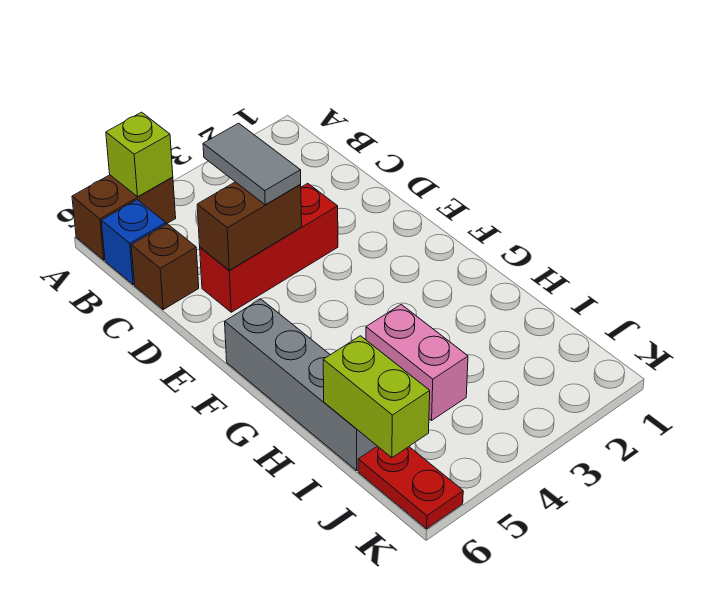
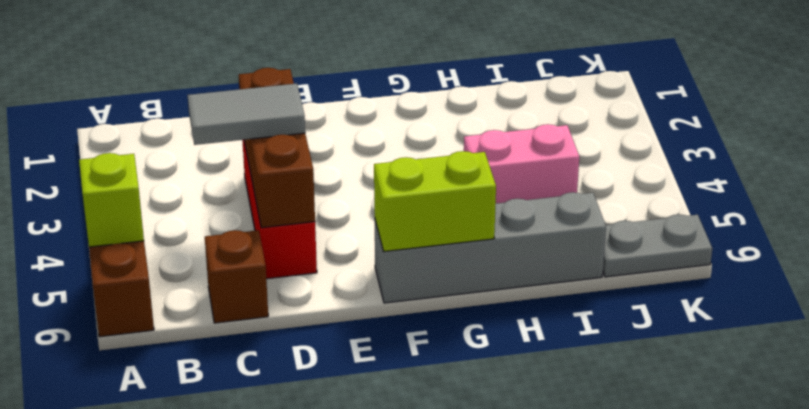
blue brick B6 level 1 -> none
brown brick D4:D5 level 2 -> brown brick D3:D5 level 2
lime brick I6:J6 level 2 -> lime brick F6:G6 level 2
red plate J6:K6 level 1 -> grey plate J6:K6 level 1

